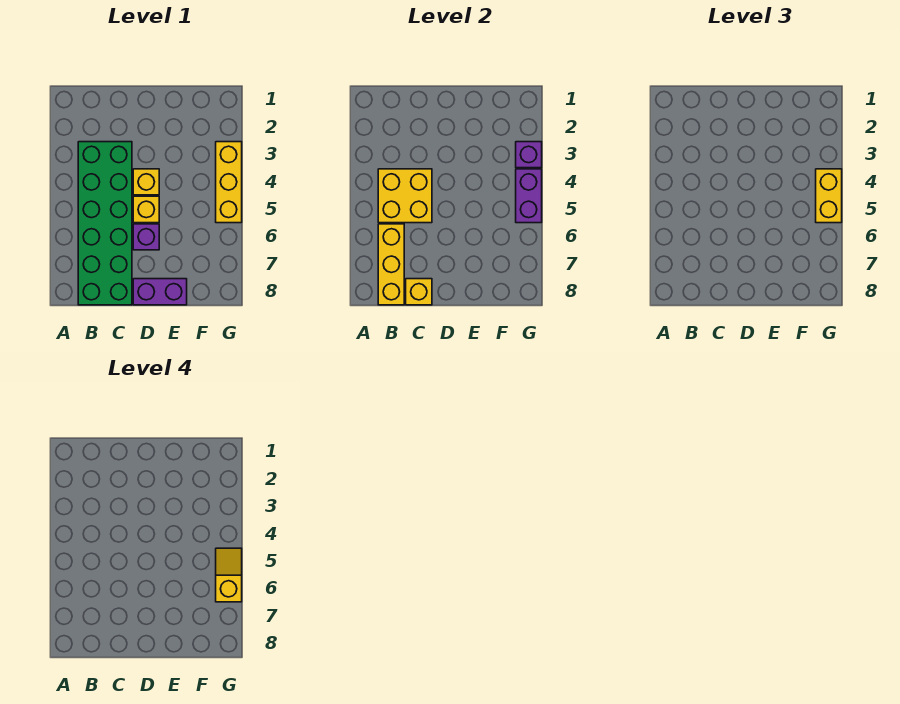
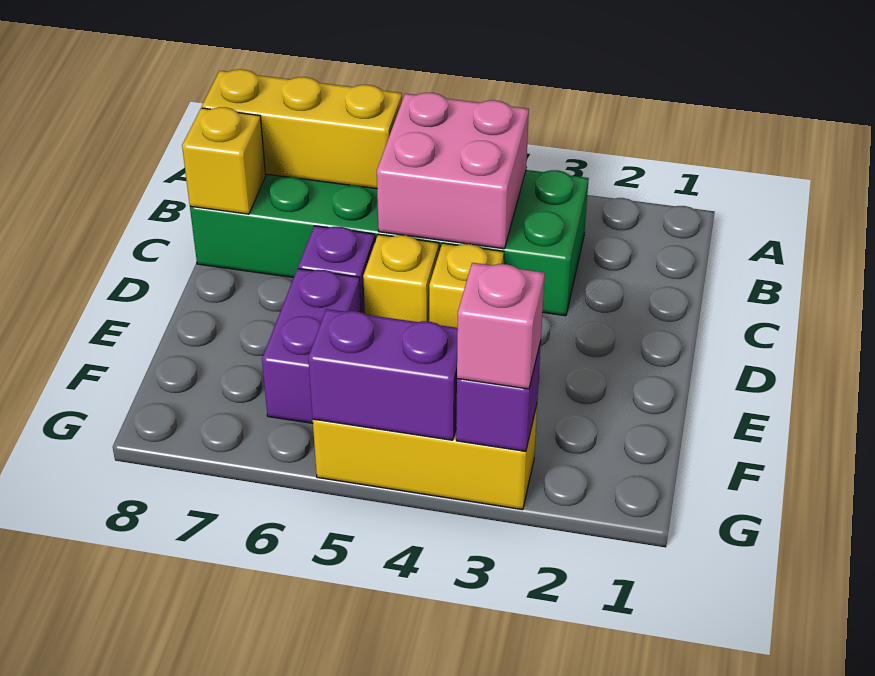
yellow brick B4:C5 level 2 -> pink brick B4:C5 level 2
purple brick D8:E8 level 1 -> purple brick E6:F6 level 1
none -> pink brick G3 level 3
yellow brick G4:G5 level 3 -> none
yellow slope G5:G6 level 4 top 6 -> none

